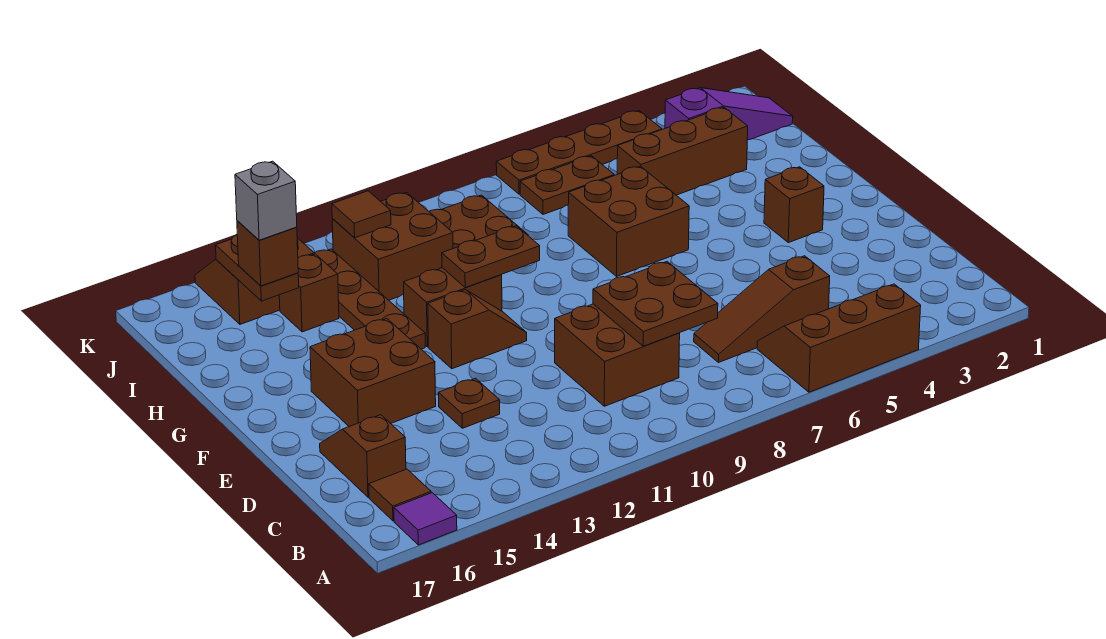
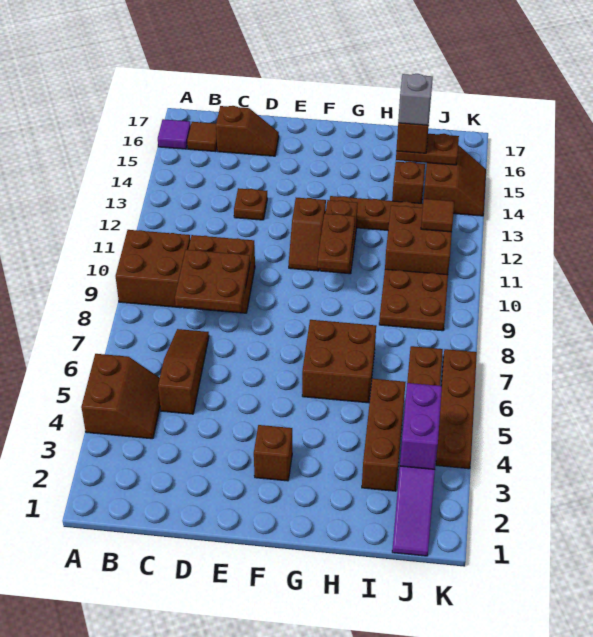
brown slope A4:B6 level 1 top A -> brown slope A4:B5 level 1 top A
brown brick E14:F15 level 1 -> brown brick A9:B10 level 1
none -> purple brick J3:J4 level 2

